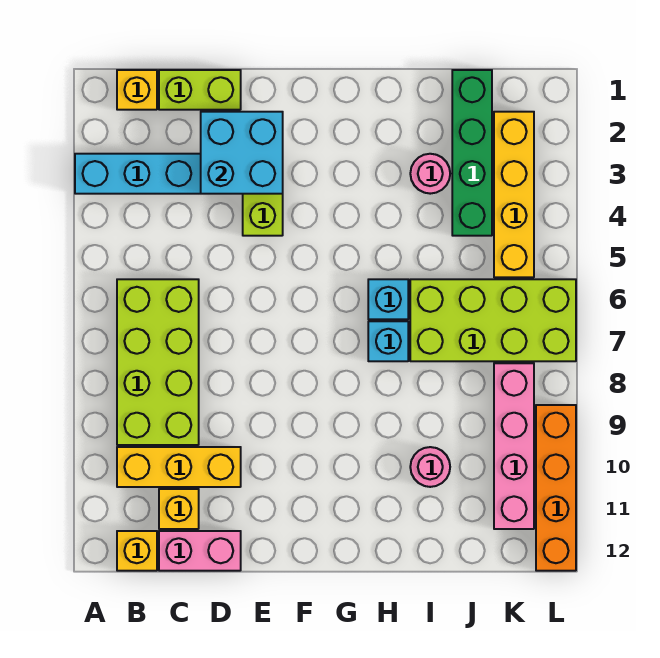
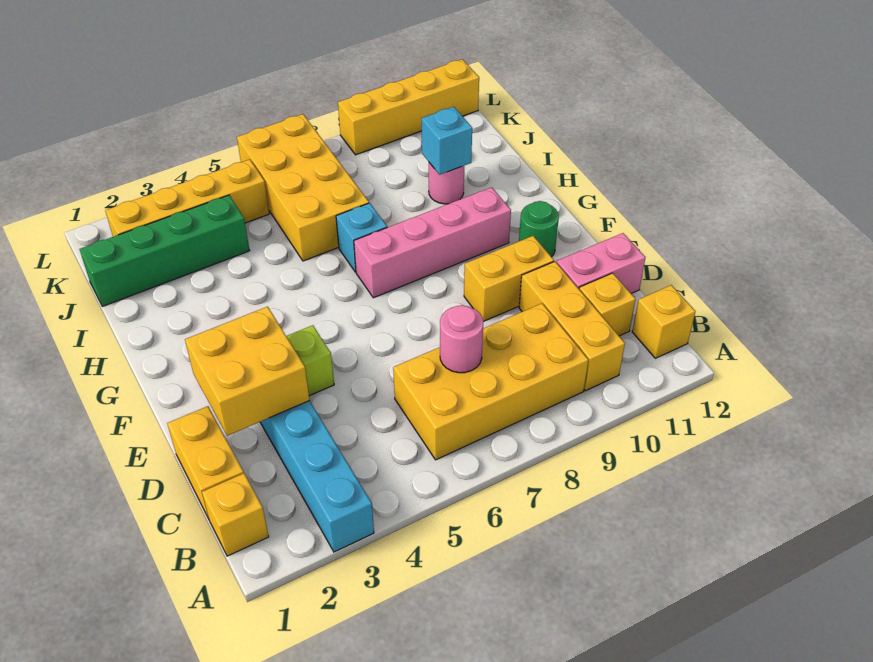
lime brick B6:C9 level 1 -> yellow brick B6:C9 level 1
lime brick C1:D1 level 1 -> yellow brick C1:D1 level 1
pink brick C12:D12 level 1 -> pink brick D11:D12 level 1
cyan brick D2:E3 level 2 -> yellow brick D2:E3 level 2
none -> yellow brick E9:E10 level 1
none -> green round brick F11 level 1
cyan brick H6 level 1 -> cyan brick I10 level 2
pink round brick I3 level 1 -> pink round brick C7 level 2
lime brick I6:L7 level 1 -> yellow brick I6:L7 level 1
pink brick K8:K11 level 1 -> pink brick G7:G10 level 1
orange brick L9:L12 level 1 -> yellow brick L9:L12 level 1

